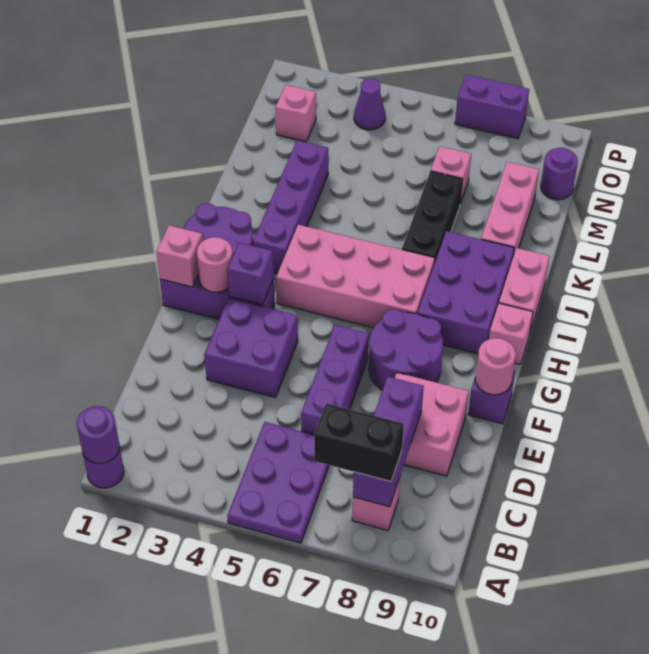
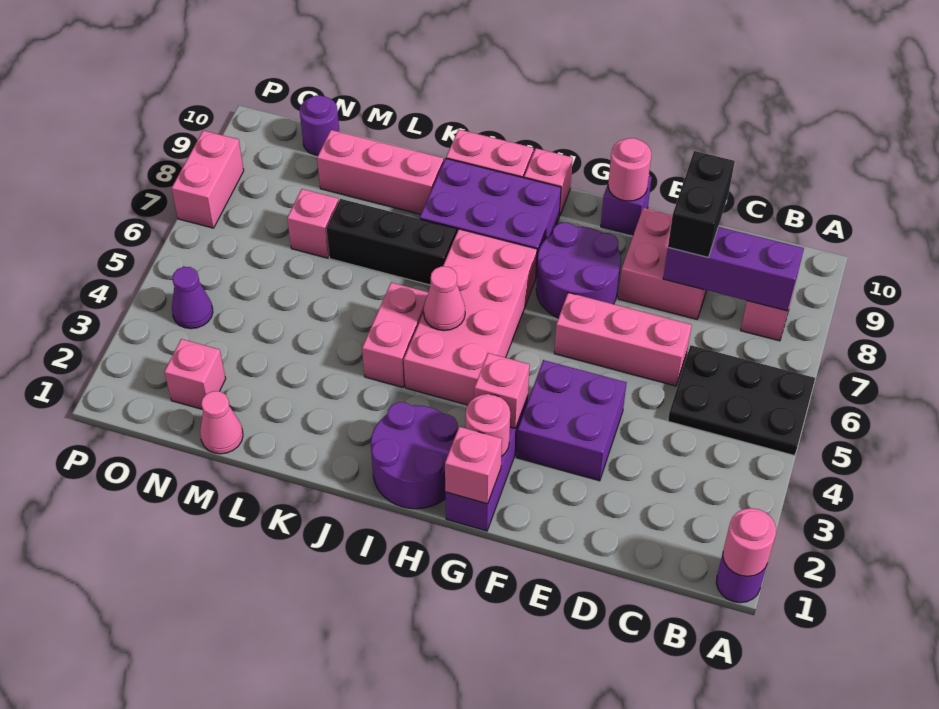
purple round brick A1 level 2 -> pink round brick A1 level 2
purple plate A5:C6 level 1 -> black plate A5:C6 level 1
black brick B7:B8 level 3 -> black brick D8:D9 level 3
purple brick D6:F6 level 1 -> pink brick D6:F6 level 1
purple brick G3 level 2 -> pink brick G3 level 2
purple brick I3:L3 level 1 -> none
none -> pink cone I5 level 2
none -> pink brick J4:J5 level 1
none -> pink cone M1 level 1
purple brick P7:P8 level 1 -> pink brick P7:P8 level 1

